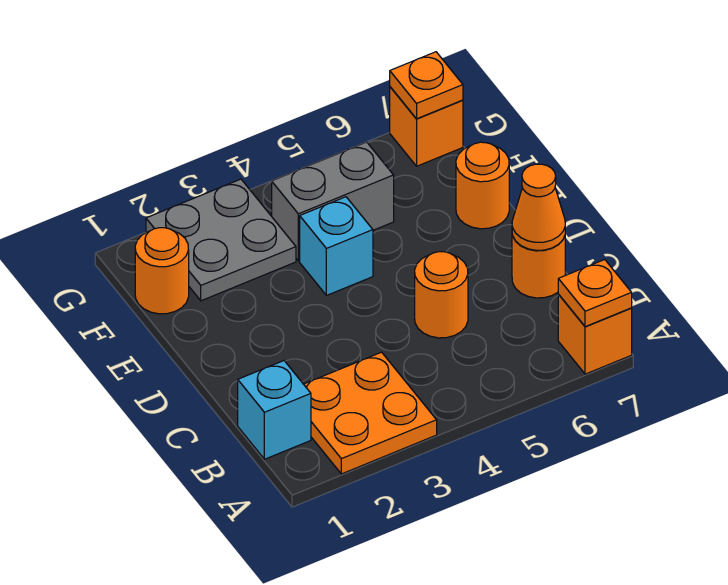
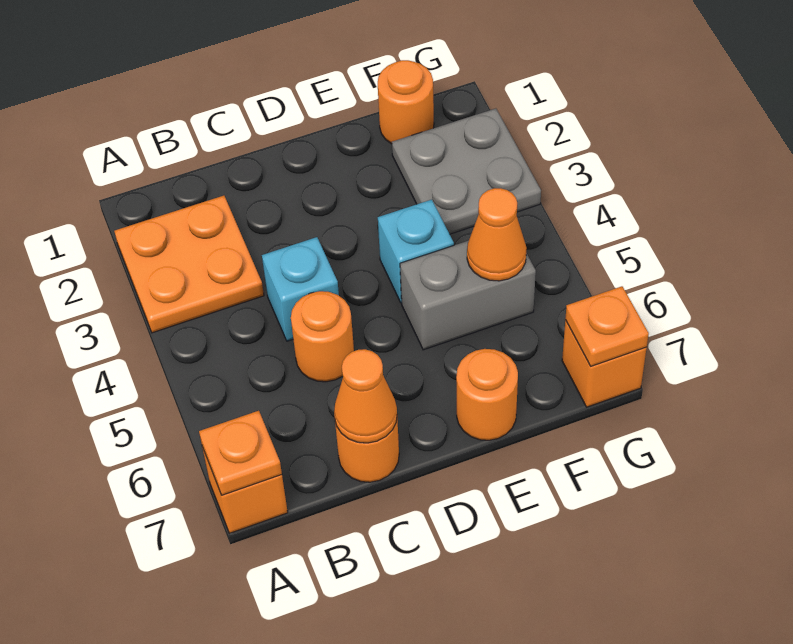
cyan brick B1 level 1 -> cyan brick C4 level 1
grey brick F4:F5 level 1 -> grey brick E5:F5 level 1
none -> orange cone F5 level 2

